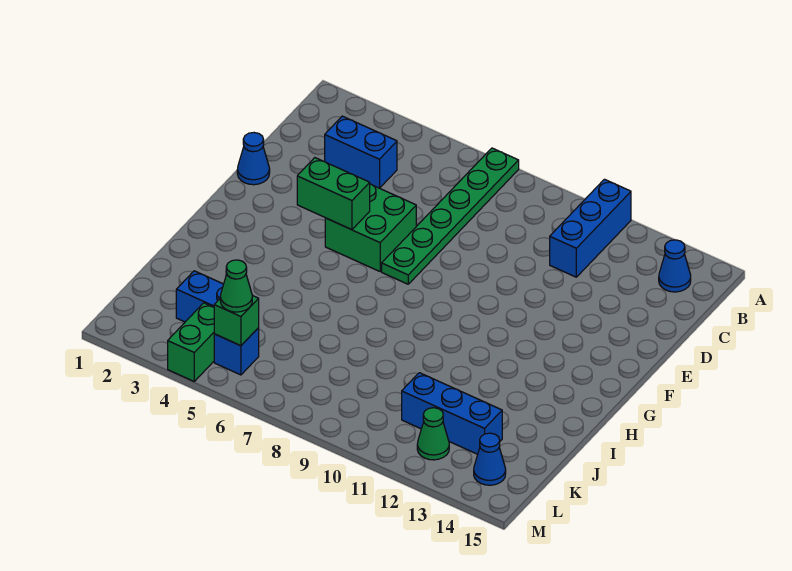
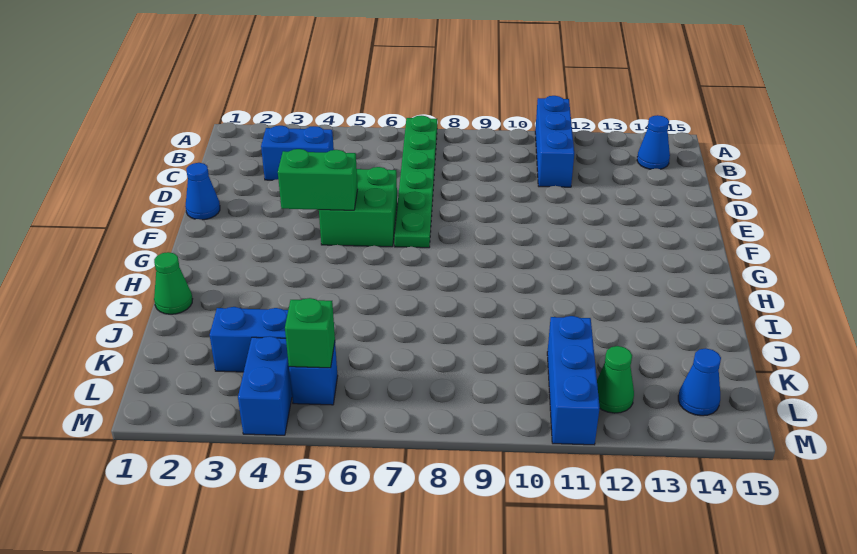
blue brick K11:K13 level 1 -> blue brick K11:M11 level 1
green brick L4:M4 level 1 -> blue brick L4:M4 level 1
green cone L5 level 3 -> green cone I1 level 1

